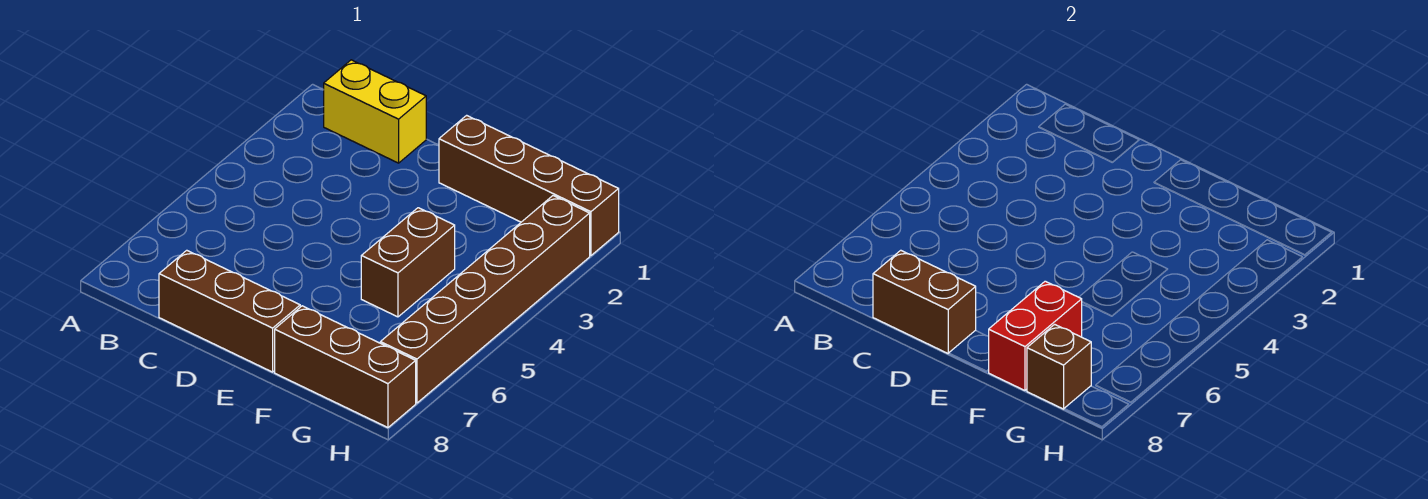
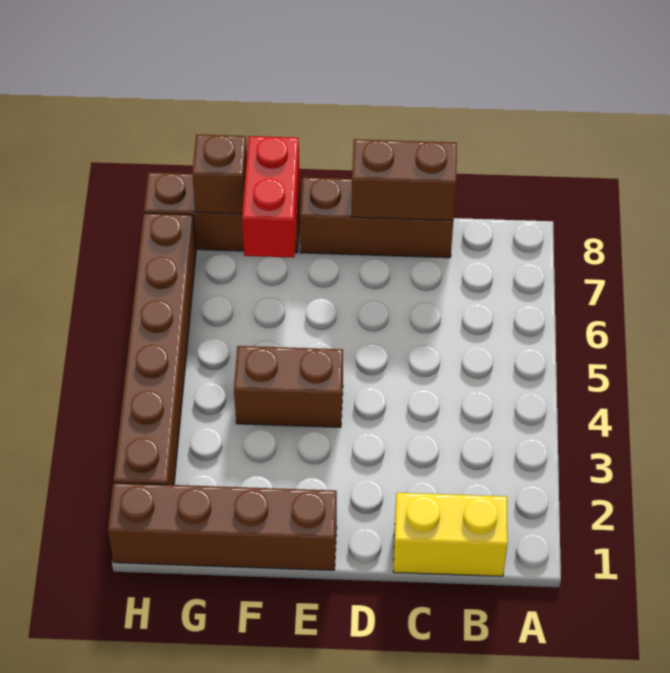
brown brick F4:F5 level 1 -> brown brick E4:F4 level 1

